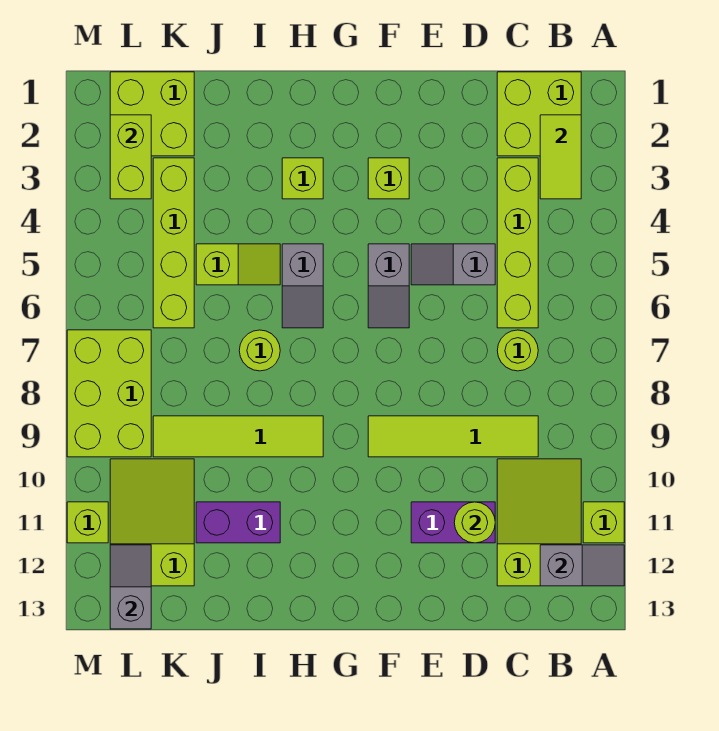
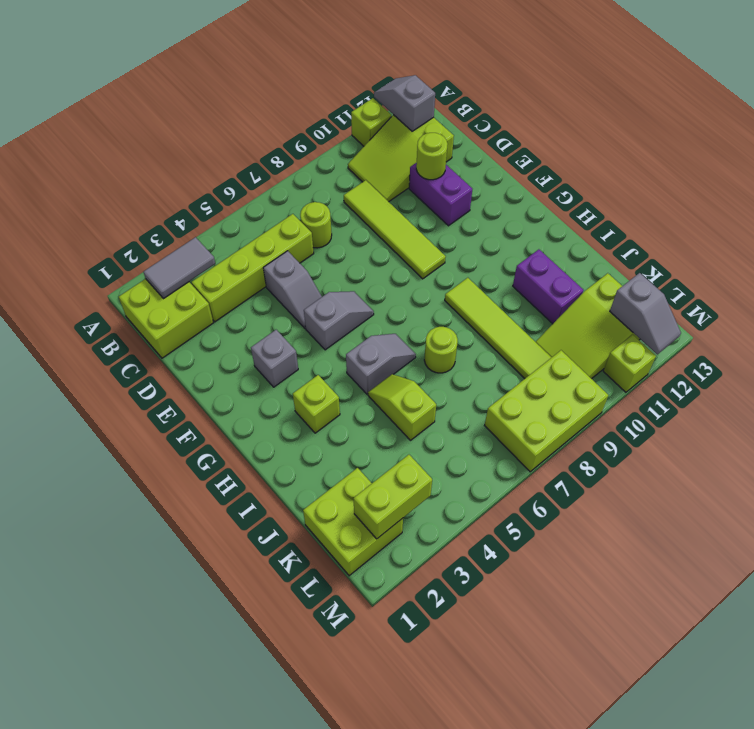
lime tile B2:B3 level 2 -> grey tile B2:B3 level 2
lime brick F3 level 1 -> grey brick F3 level 1
lime brick K3:K6 level 1 -> none
grey slope L12:L13 level 2 top 13 -> grey slope L12:M12 level 2 top L

